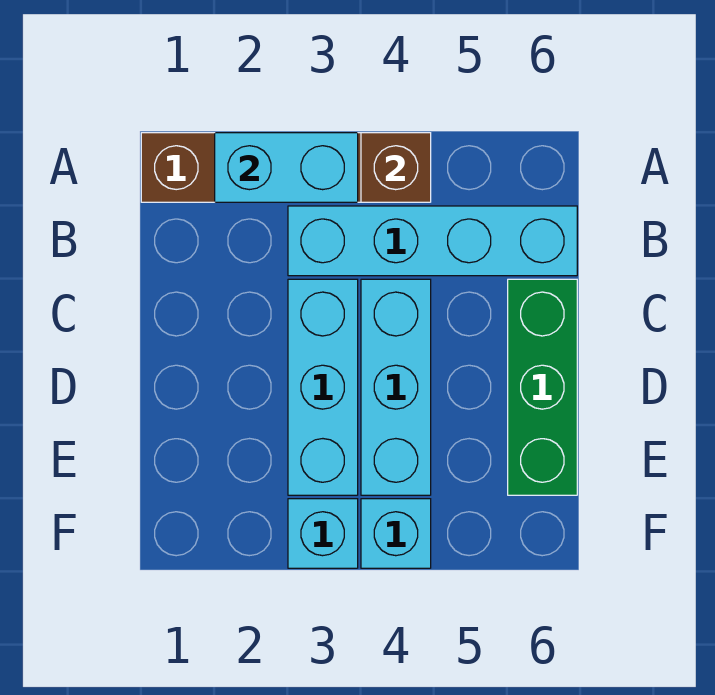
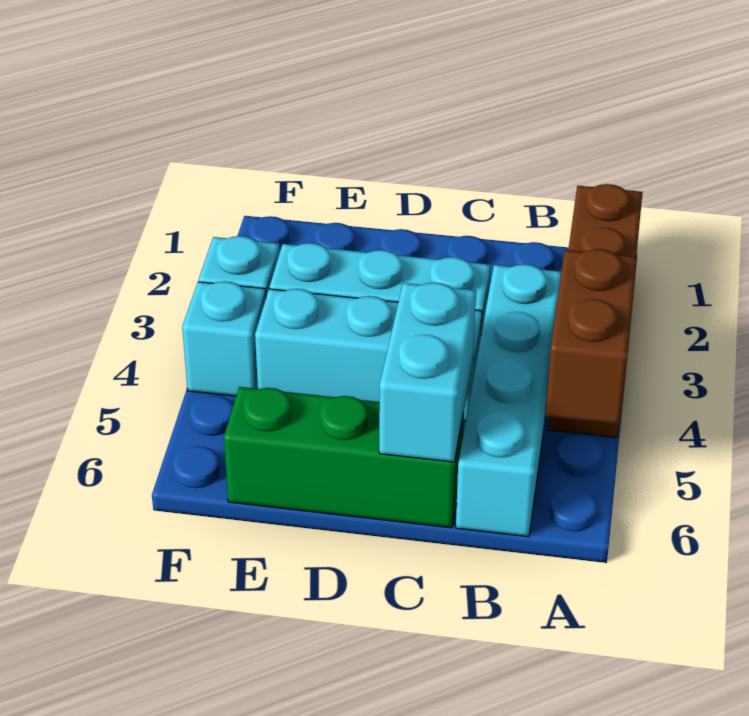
cyan brick A2:A3 level 2 -> cyan brick C5:C6 level 2
brown brick A4 level 2 -> brown brick A4:A5 level 2

